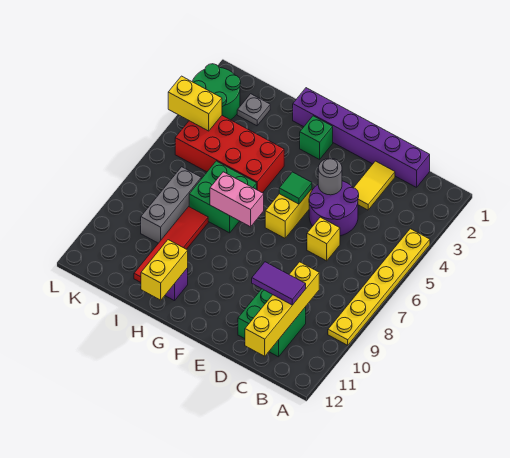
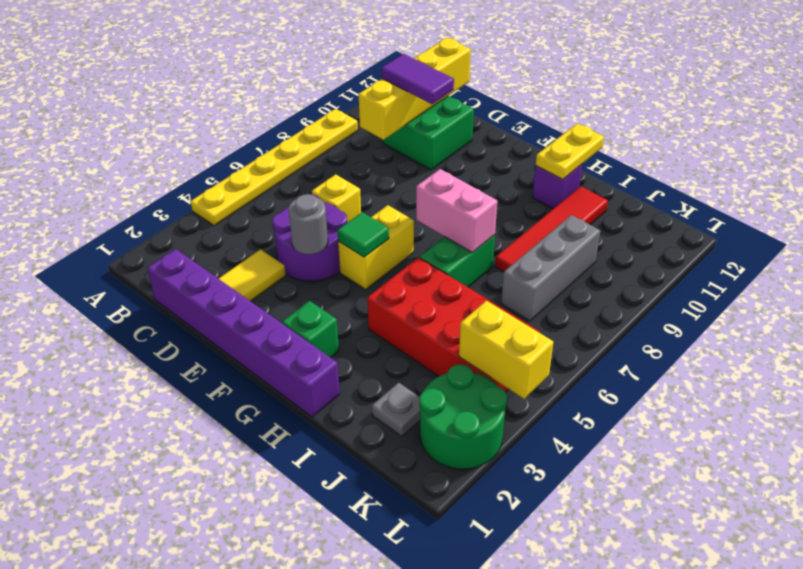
green brick H6:I7 level 1 -> green brick H6:H7 level 1
yellow brick H11:H12 level 2 -> yellow plate H11:H12 level 2

